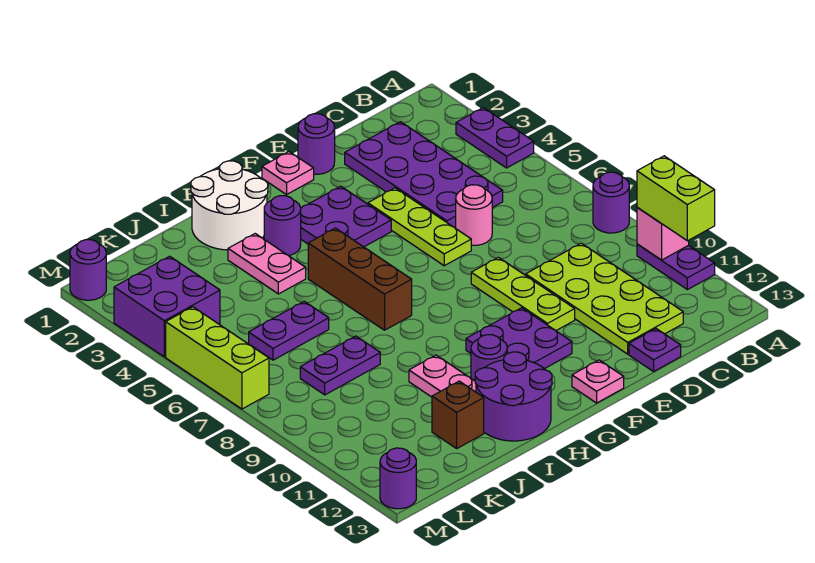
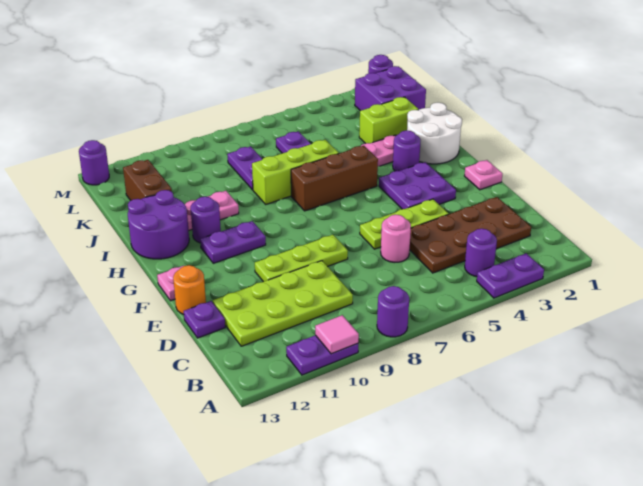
pink brick A10 level 2 -> pink tile A10 level 2
lime brick A10:A11 level 3 -> lime brick J2:J3 level 1
purple plate C2:D5 level 1 -> brown plate C2:D5 level 1
purple round brick E1 level 1 -> purple round brick B4 level 1
none -> orange round brick E13 level 1
purple plate F10:G11 level 1 -> purple plate G10:G11 level 1
brown brick J12 level 1 -> brown brick J12:K12 level 1
purple brick L3:M4 level 1 -> purple brick K1:L2 level 1
lime brick M5:M7 level 1 -> lime brick I6:I8 level 1

